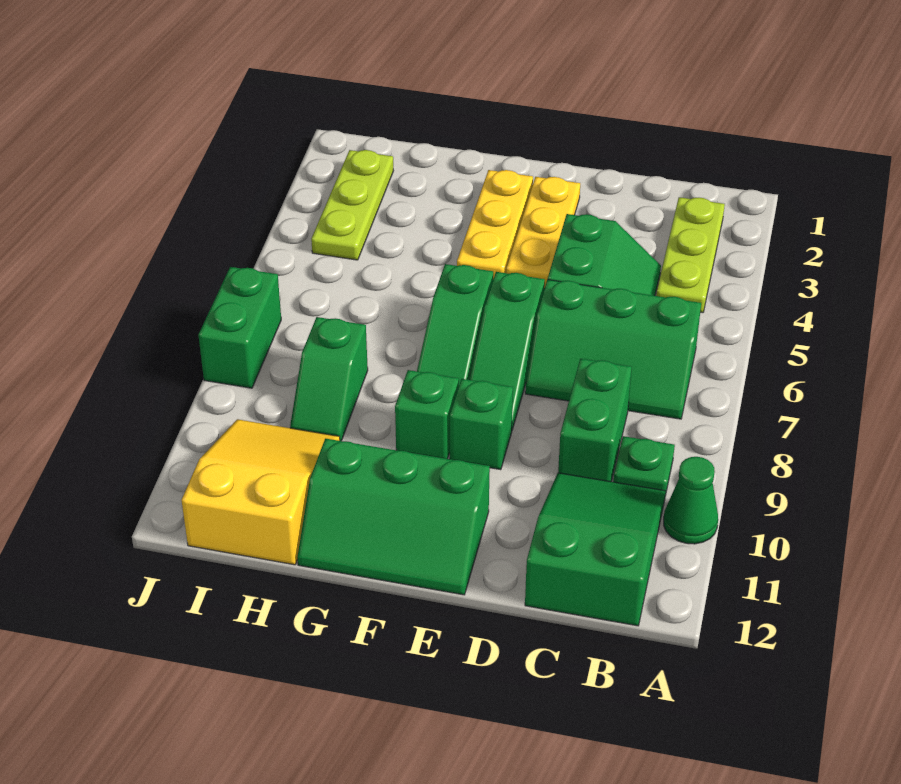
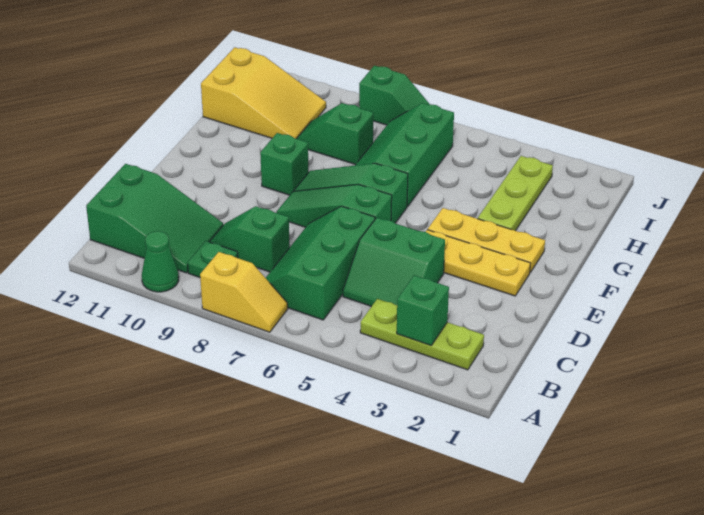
none -> yellow slope A7:A8 level 1 top 8
green brick C8:C9 level 1 -> green slope C8:C9 level 1 top 8
green brick E9 level 1 -> green brick B3 level 2
green slope E11:G12 level 1 top 11 -> green slope G6:I7 level 1 top 6
lime plate I2:I4 level 1 -> lime plate G3:I3 level 1
green brick J7:J8 level 1 -> green slope J7:J8 level 1 top 8

